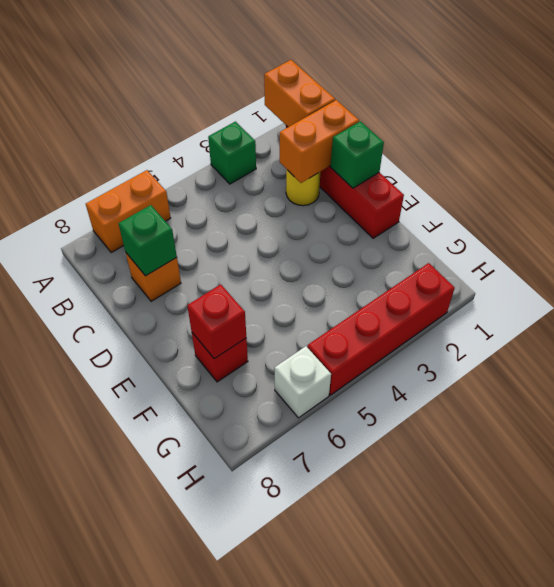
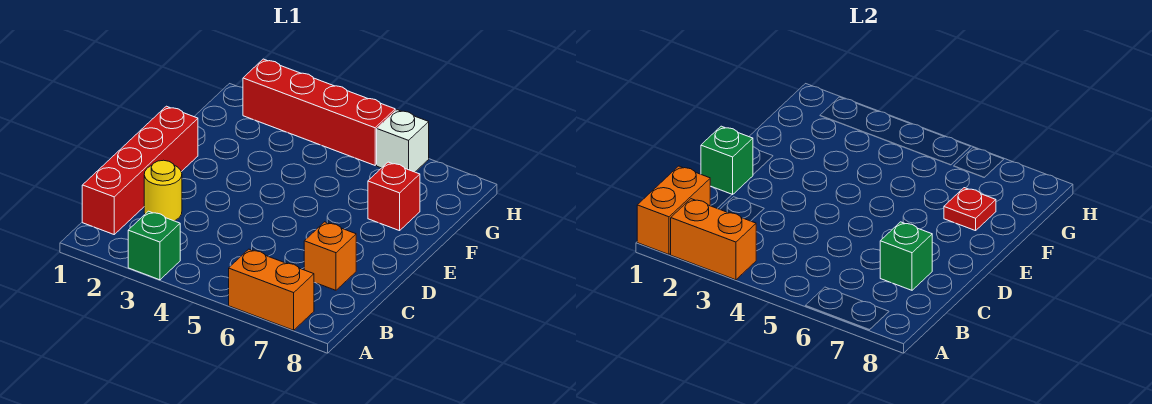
orange brick C1:C2 level 2 -> orange brick A2:A3 level 2
red brick F7 level 2 -> red plate F7 level 2

